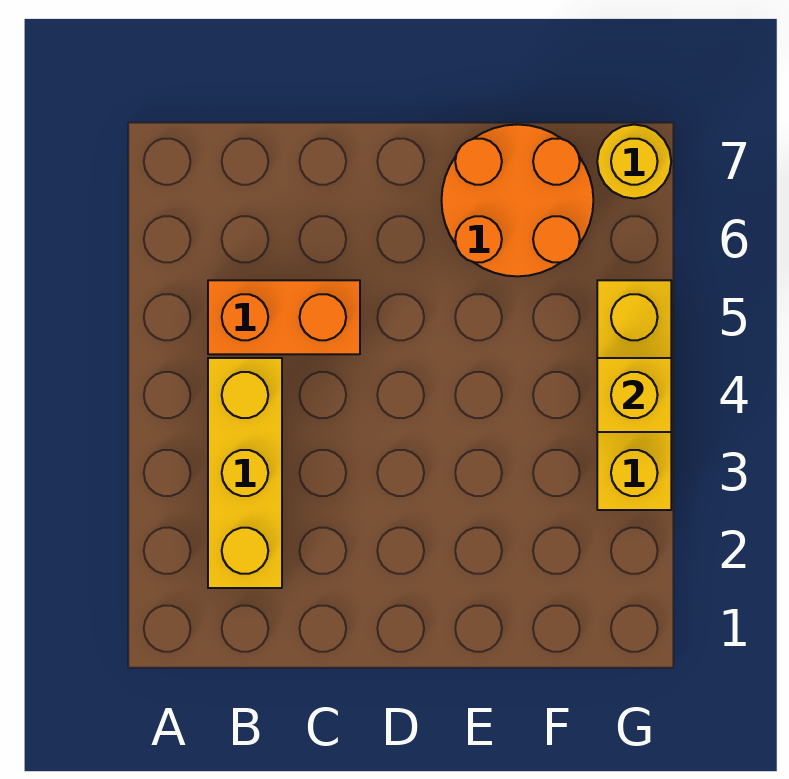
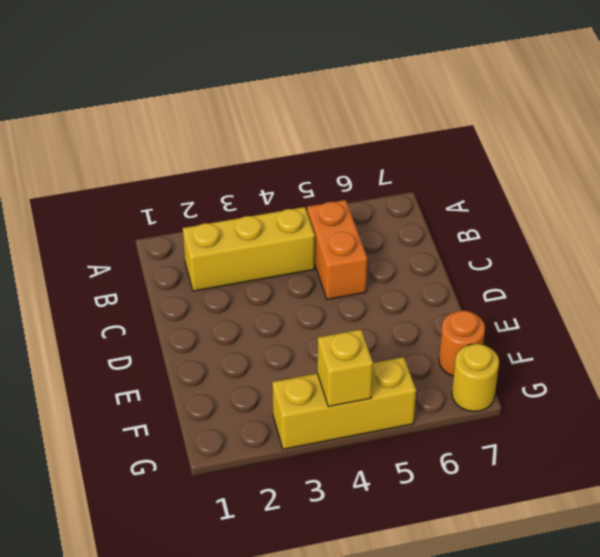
orange round brick E6:F7 level 1 -> orange round brick F7 level 1

